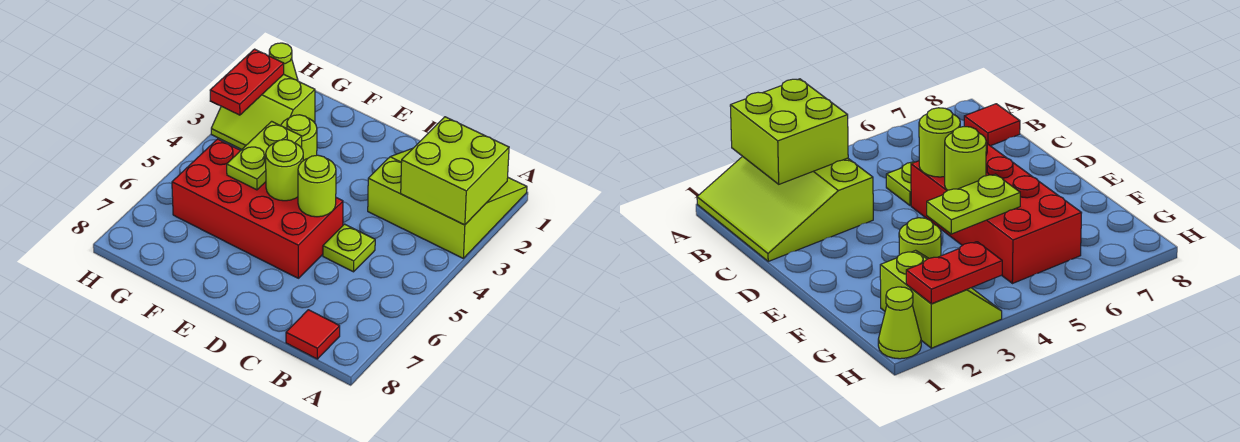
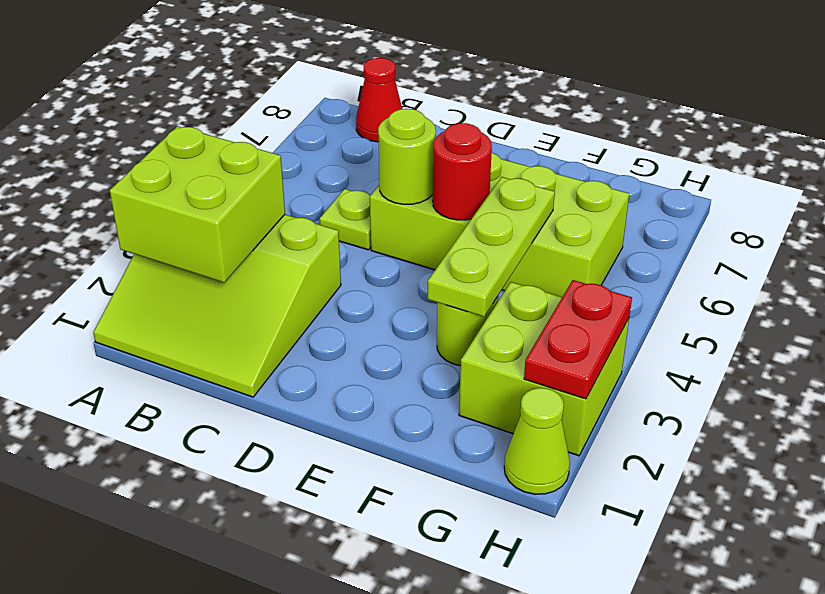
red tile B8 level 1 -> red cone B8 level 1
red brick D5:G6 level 1 -> lime brick D5:G6 level 1
lime round brick E5 level 2 -> red round brick E5 level 2
lime plate F4:F5 level 2 -> lime plate F3:F5 level 2
lime slope G2:H3 level 1 top 2 -> lime brick G2:H3 level 1

